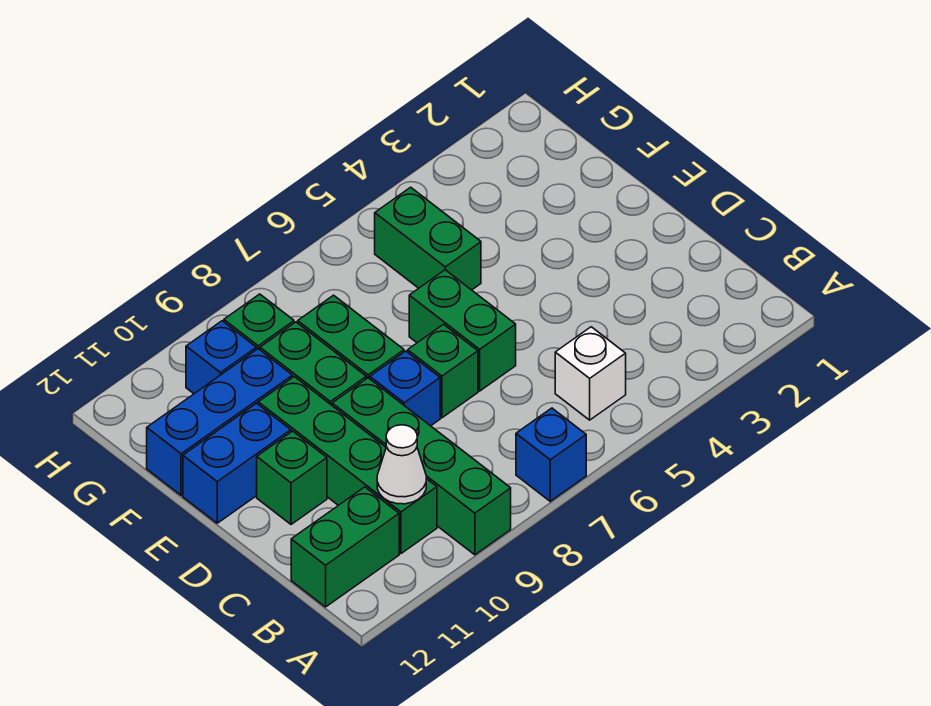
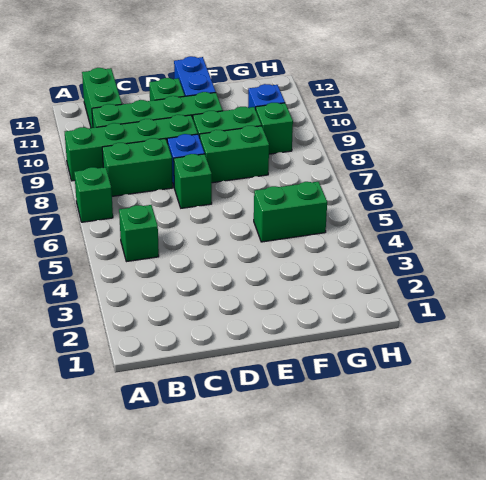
blue brick A7 level 1 -> green brick A7 level 1
white brick B5 level 1 -> green brick B5 level 1
white cone B10 level 2 -> none
green brick D6:E6 level 1 -> green brick B8:C8 level 1
blue brick F10:F12 level 1 -> none

